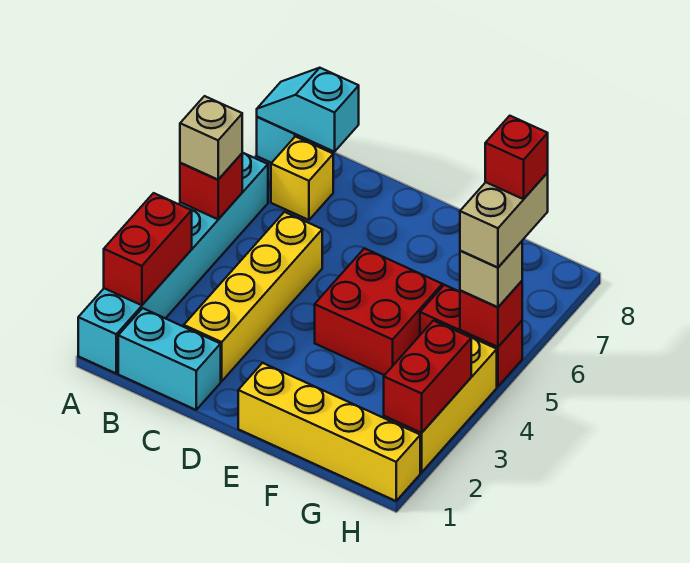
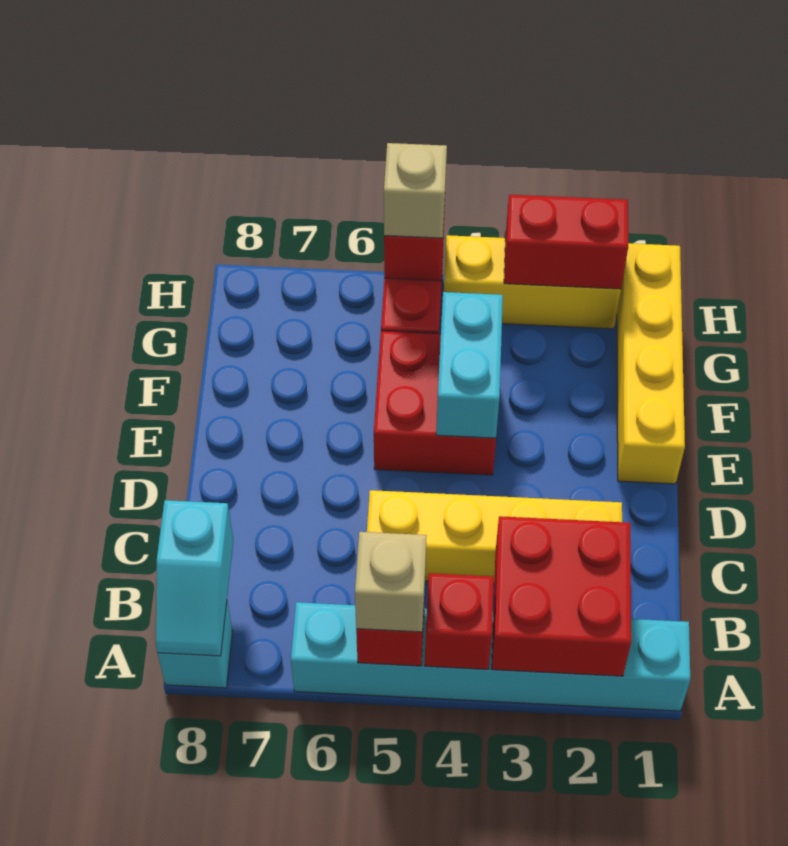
red brick A2:A3 level 2 -> red brick A2:B3 level 2
cyan brick B1:C1 level 1 -> cyan brick E4:F4 level 2
yellow brick B7 level 1 -> none
tan brick H5:H6 level 4 -> none
red brick H6 level 5 -> red brick A4 level 2

